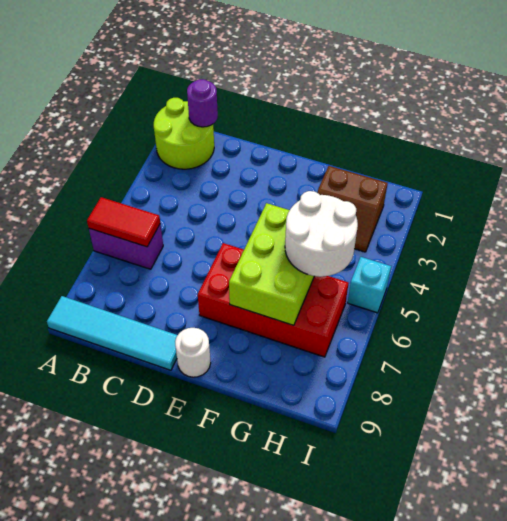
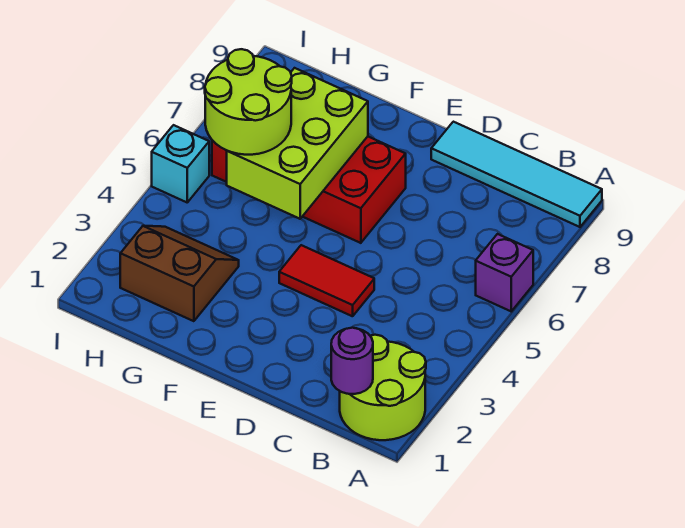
purple brick A6:B6 level 1 -> purple brick A6 level 1
red tile A6:B6 level 2 -> red tile D4:E4 level 1
white round brick E9 level 1 -> none
white round brick G5:H6 level 3 -> lime round brick G5:H6 level 3

